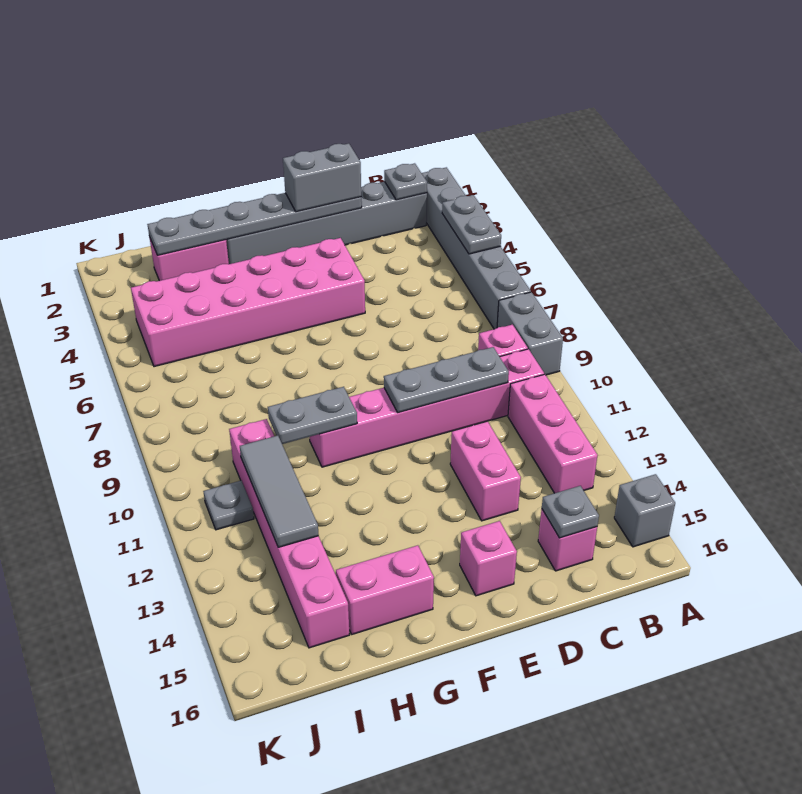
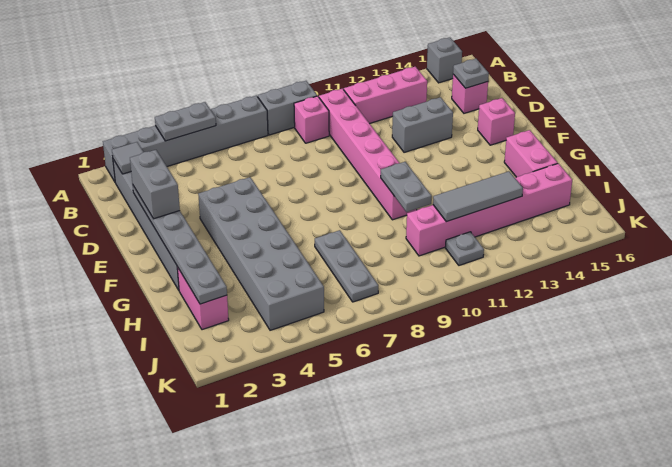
grey plate B2 level 2 -> grey tile B2 level 2
grey plate C10:E10 level 2 -> grey plate H7:J7 level 1
pink brick D12:D13 level 1 -> grey brick D12:D13 level 1
pink brick E4:J5 level 1 -> grey brick E4:J5 level 1

